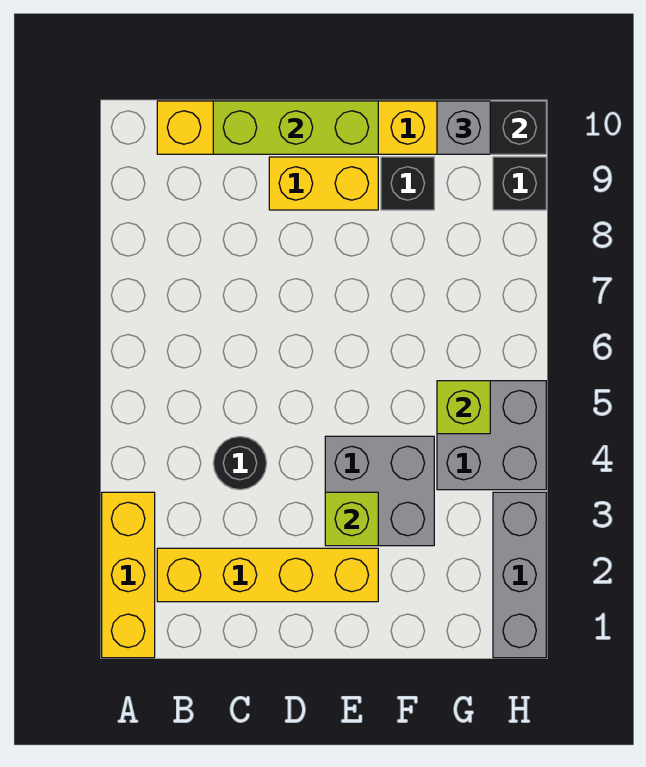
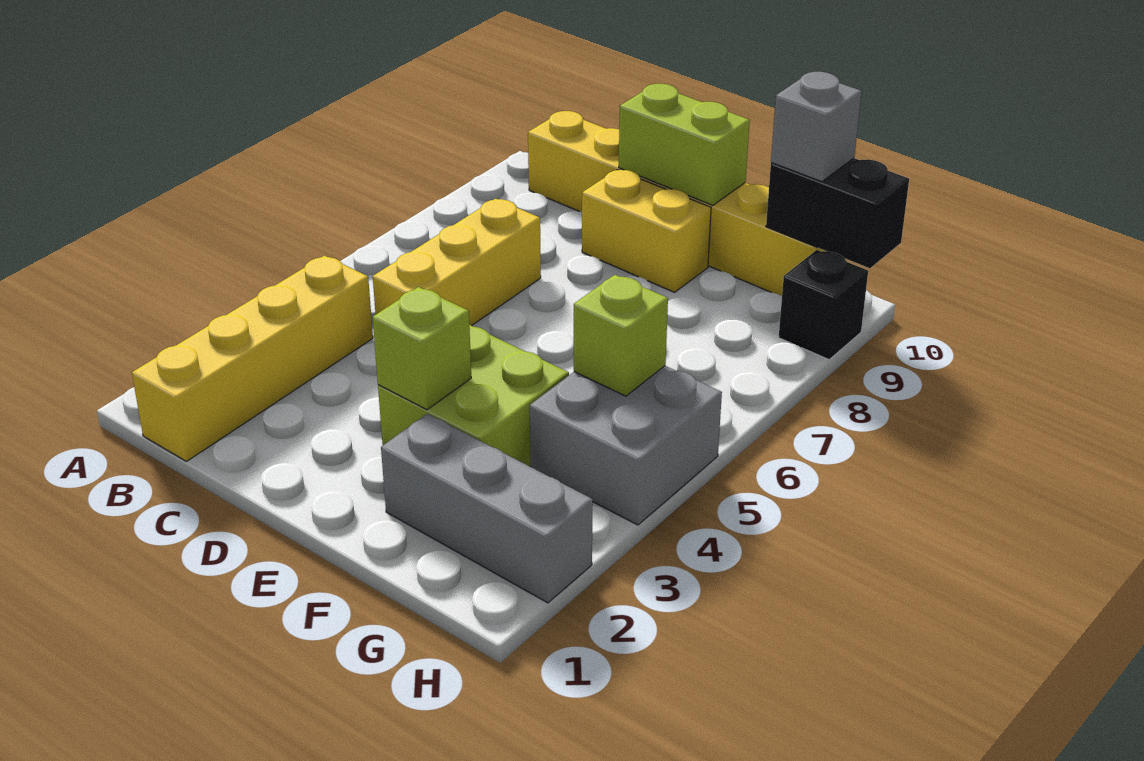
yellow brick A1:A3 level 1 -> yellow brick C5:C7 level 1
yellow brick B2:E2 level 1 -> yellow brick B1:B4 level 1
black round brick C4 level 1 -> none
lime brick C10:E10 level 2 -> lime brick D10:E10 level 2
grey brick E3:F4 level 1 -> lime brick E3:F4 level 1
black brick F9 level 1 -> none
grey brick H1:H3 level 1 -> grey brick F2:H2 level 1

